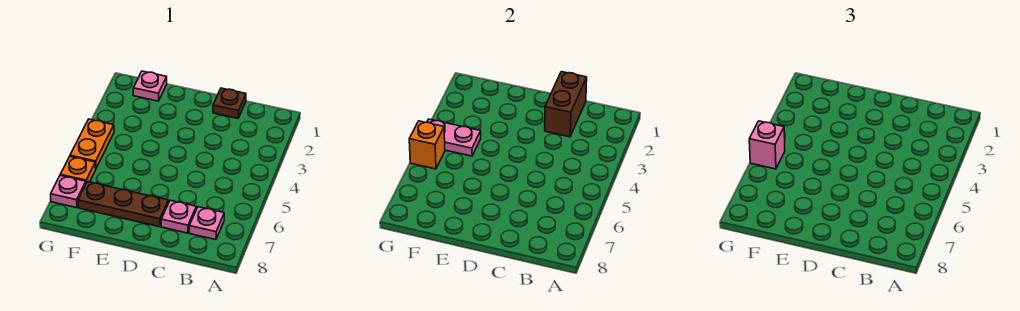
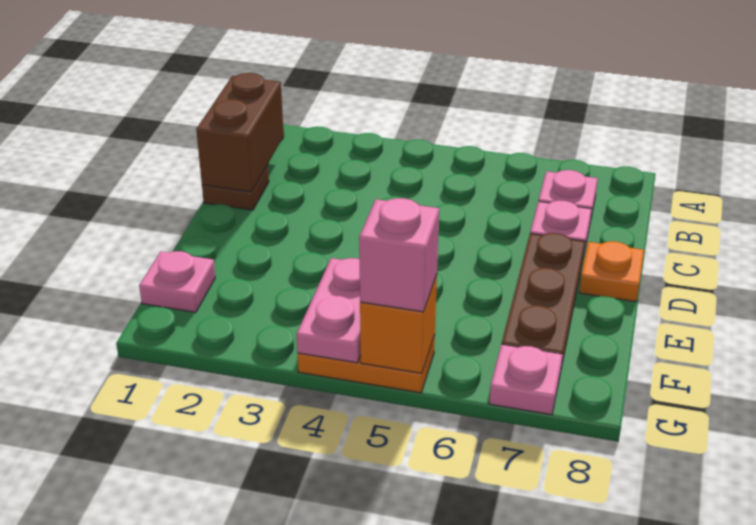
brown brick C1:C2 level 2 -> brown brick B1:C1 level 2
orange plate G6 level 1 -> orange plate D8 level 1

